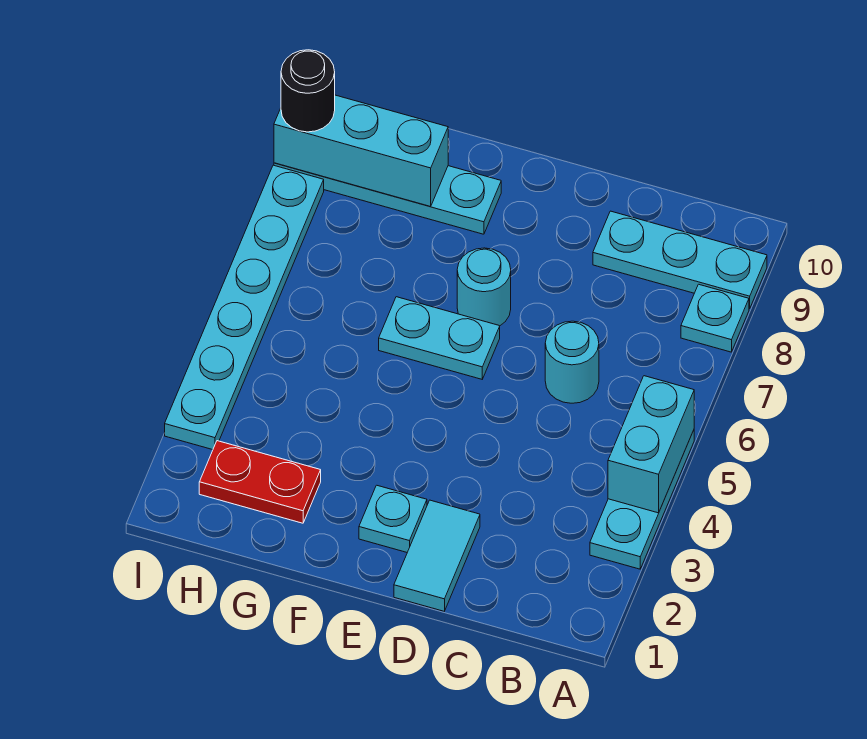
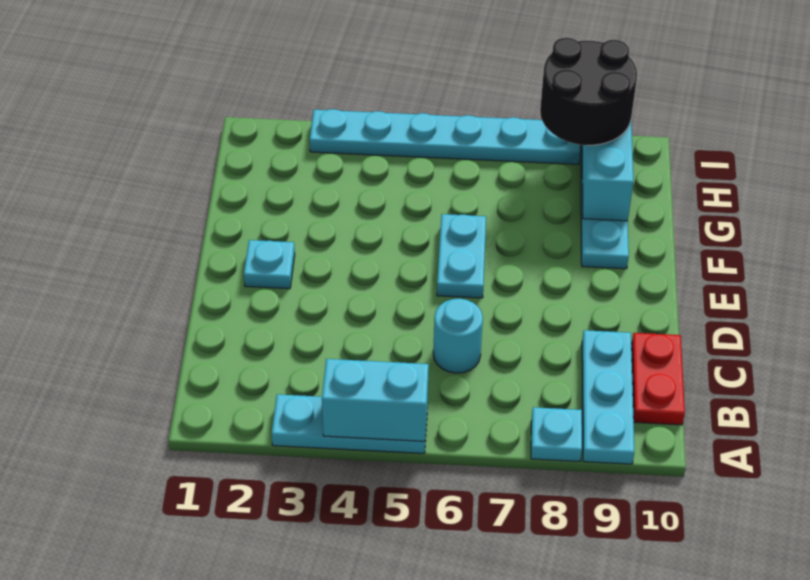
cyan tile D1:D2 level 1 -> none
cyan round brick E7 level 1 -> none
red plate G2:H2 level 1 -> red plate B10:C10 level 1
black round brick I9 level 3 -> black round brick H8:I9 level 3

